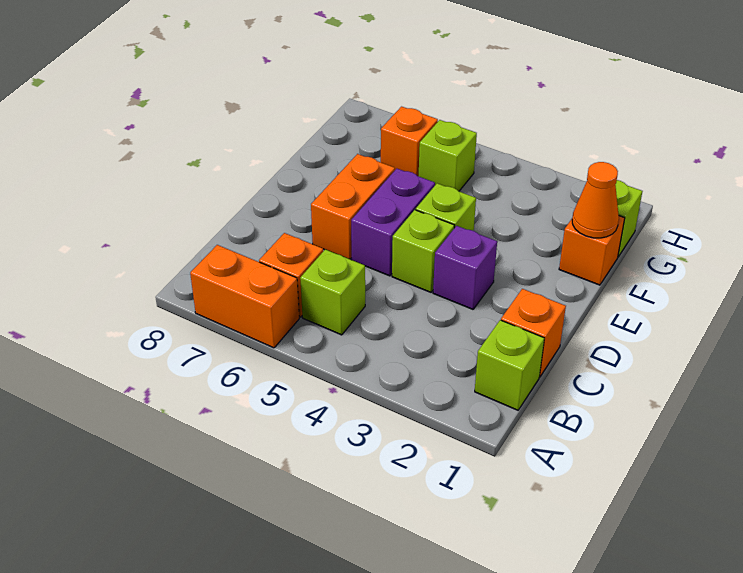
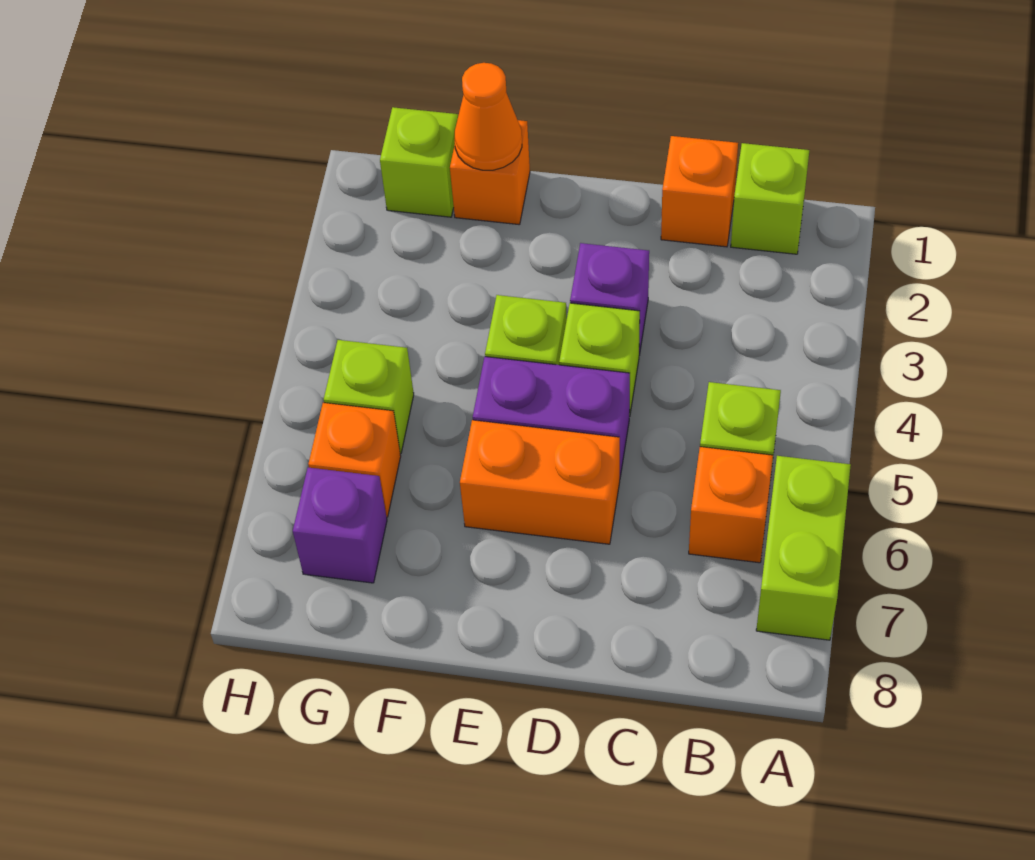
orange brick A6:A7 level 1 -> lime brick A6:A7 level 1
none -> purple brick G7 level 1

